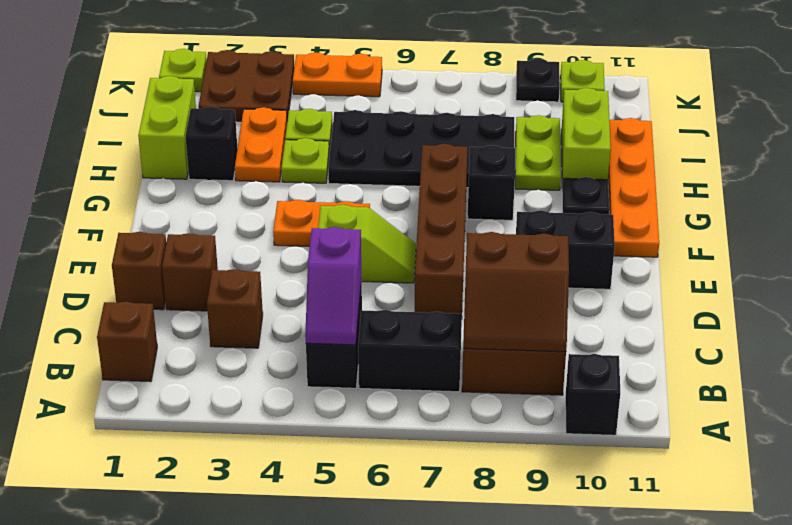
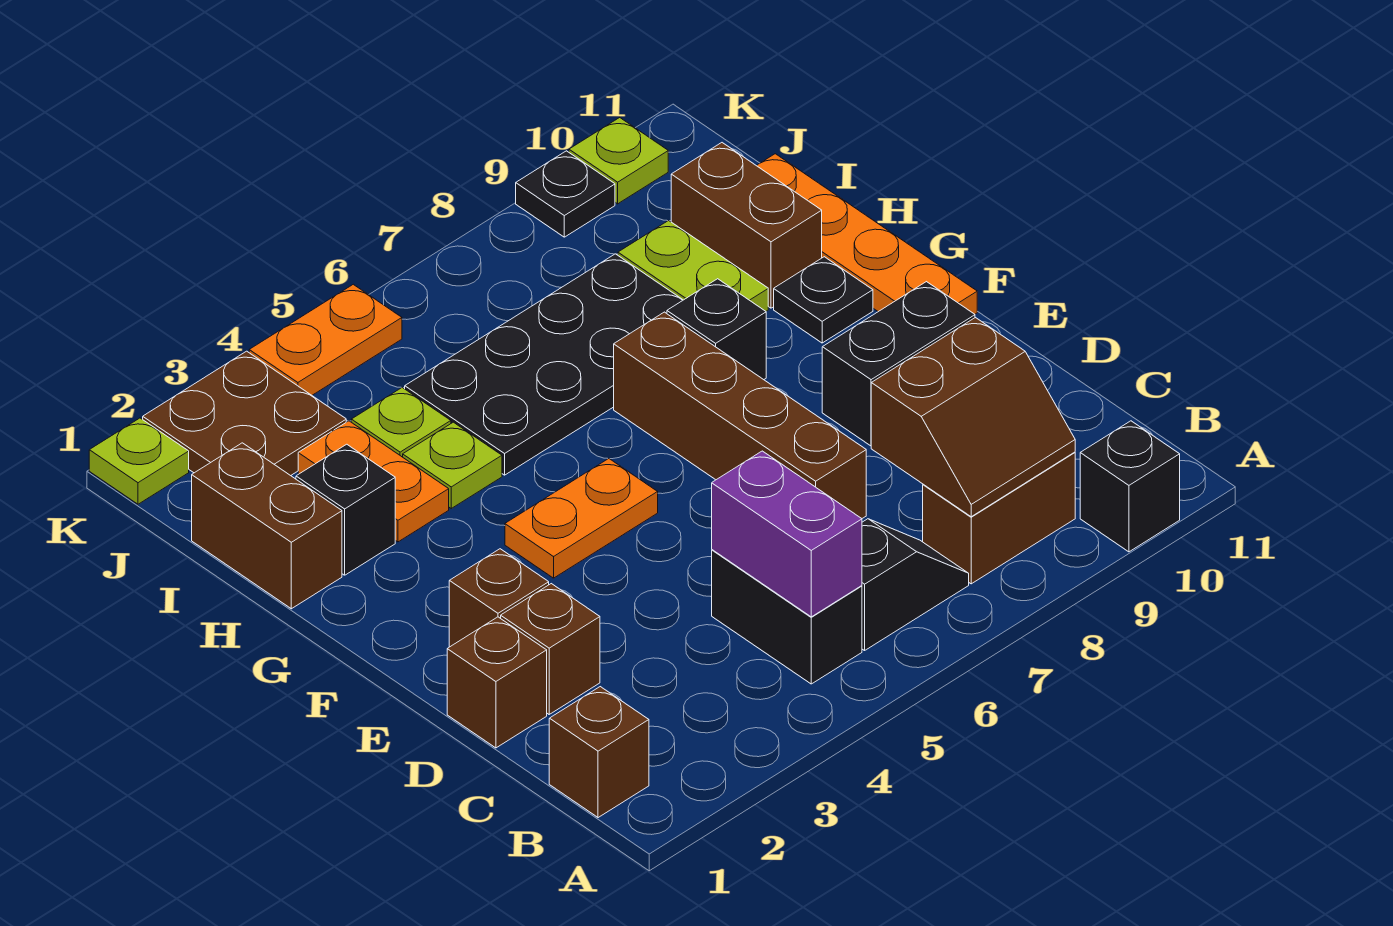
purple slope B5:C5 level 2 top C -> purple brick B5:C5 level 2
black brick B6:B7 level 1 -> black slope B6:B7 level 1 top 6
brown brick C3 level 1 -> brown brick E2 level 1
lime slope E5:E6 level 1 top 5 -> none
lime brick H1:I1 level 1 -> brown brick H1:I1 level 1
lime brick H10:I10 level 1 -> brown brick H10:I10 level 1

